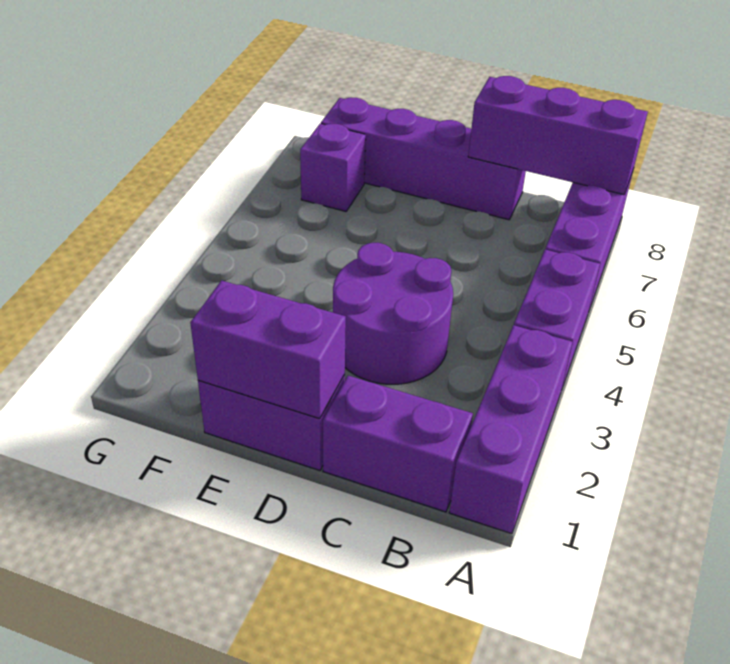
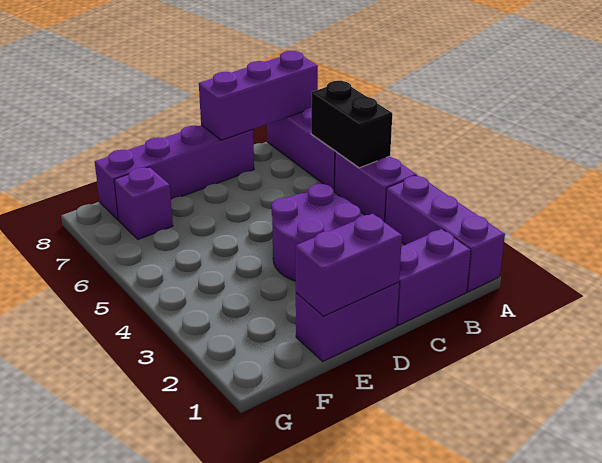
none -> black brick A5:A6 level 2

